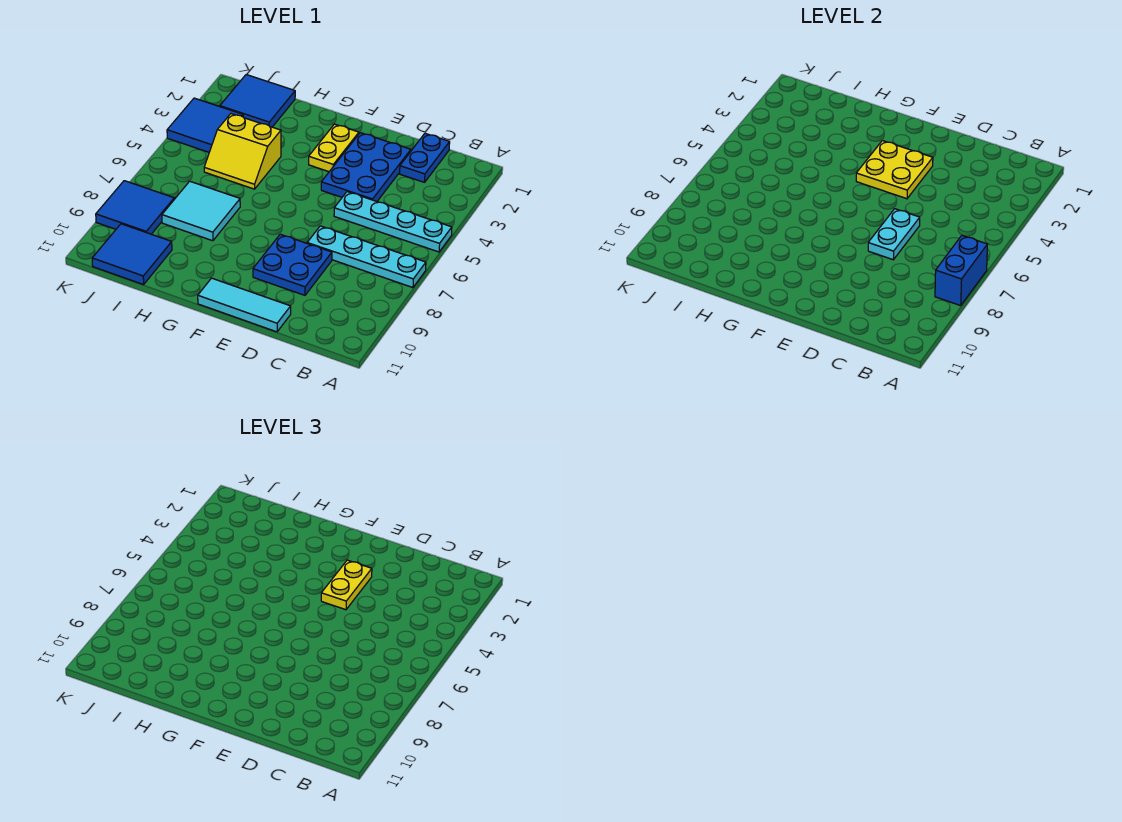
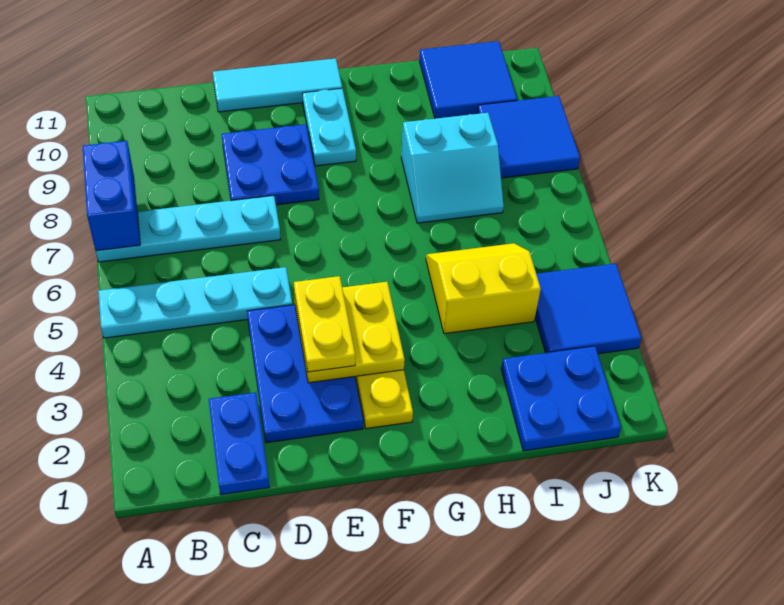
cyan plate D6:D7 level 2 -> cyan plate F9:F10 level 1
cyan tile H7:I8 level 1 -> cyan slope H7:I8 level 1 top 8
blue tile I1:J2 level 1 -> blue plate I1:J2 level 1

